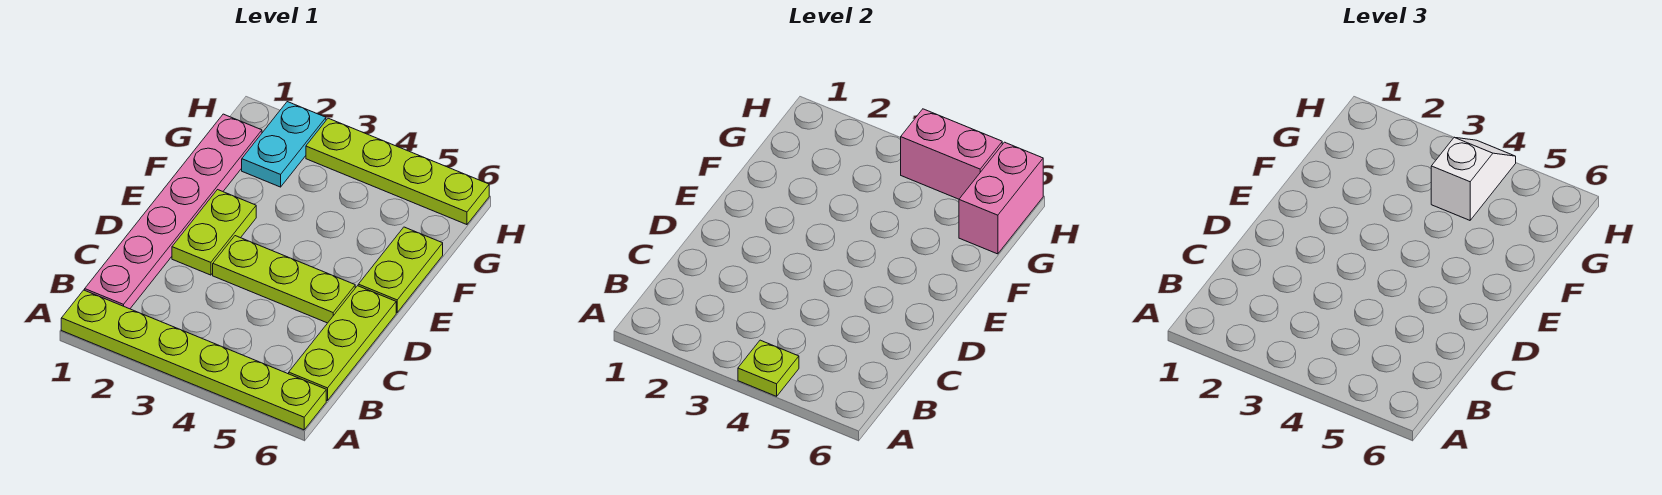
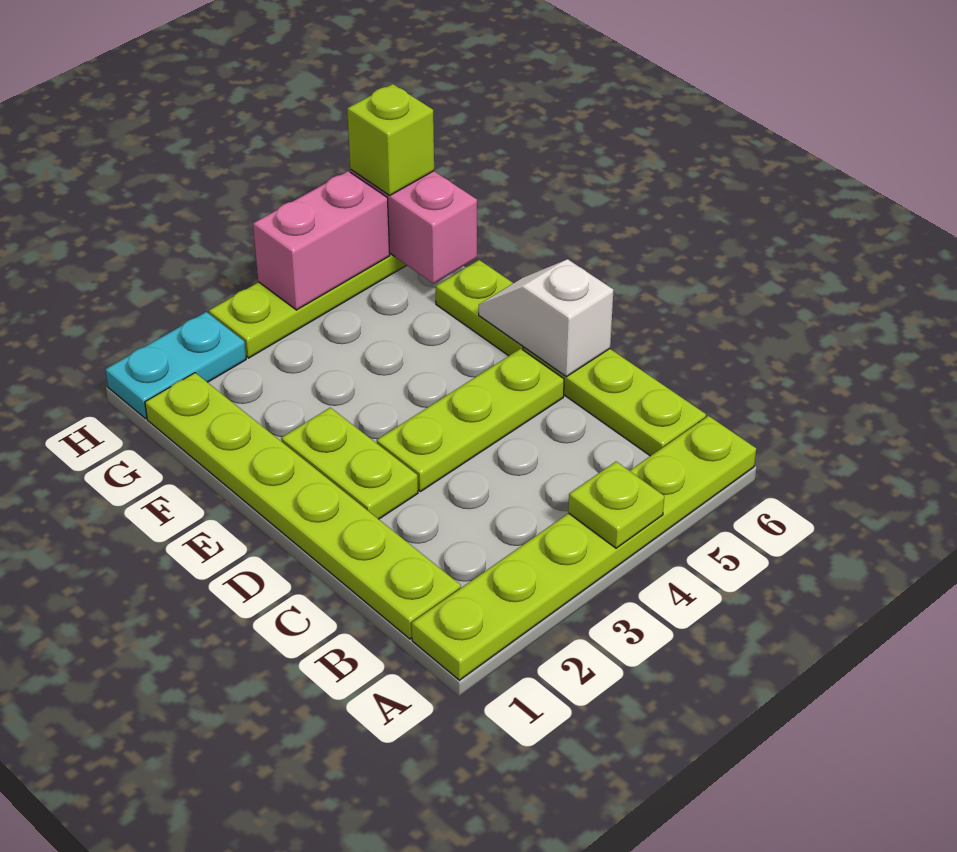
pink plate B1:G1 level 1 -> lime plate B1:G1 level 1
cyan plate G2:H2 level 1 -> cyan plate H1:H2 level 1
white slope G4:H4 level 3 top G -> white slope D6:E6 level 2 top D
none -> lime brick H6 level 3

